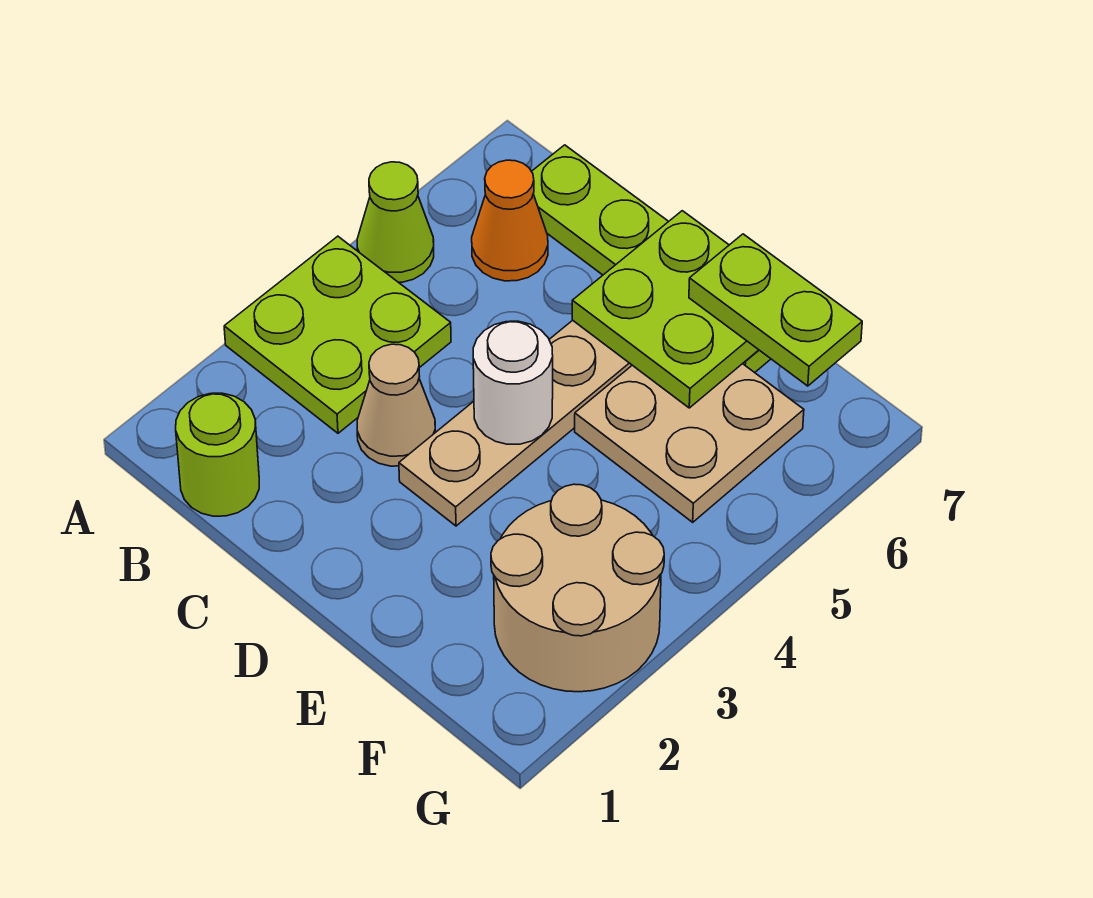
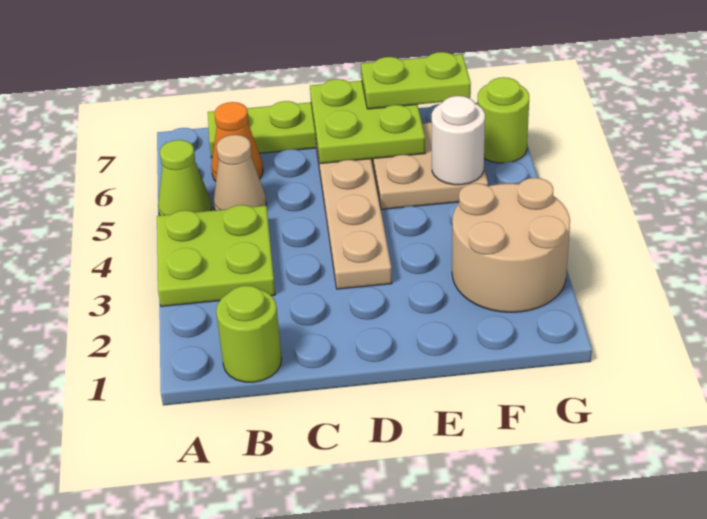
tan cone C3 level 1 -> tan cone B5 level 1
white round brick D4 level 2 -> white round brick F5 level 2
none -> lime round brick G6 level 1

